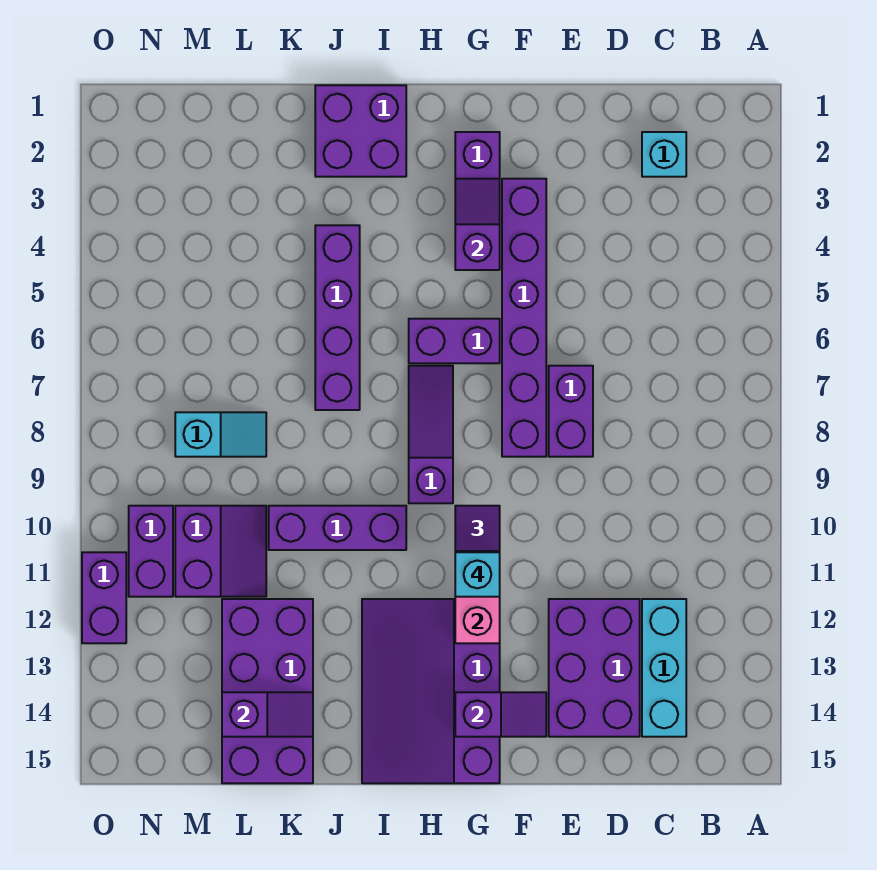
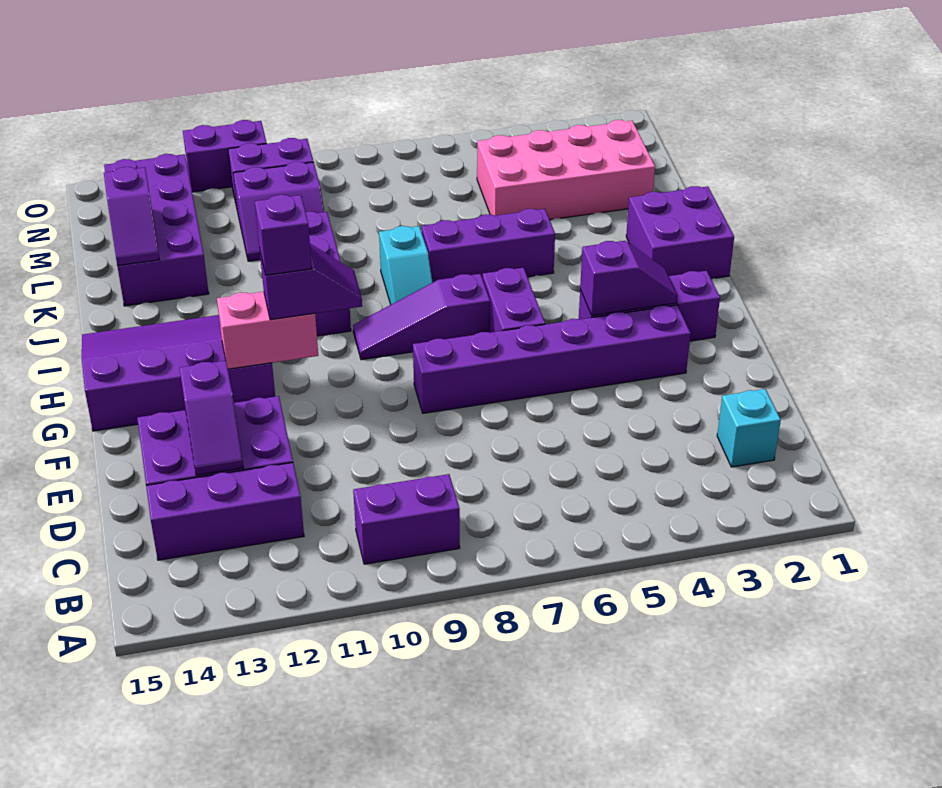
cyan brick C12:C14 level 1 -> purple brick C12:C14 level 1
purple brick E7:E8 level 1 -> purple brick B9:B10 level 1
purple slope F14:G14 level 2 top G -> purple slope D13:E13 level 2 top E
cyan brick G11 level 4 -> purple brick G11 level 4
purple slope H7:H9 level 1 top 9 -> purple slope H7:H9 level 1 top 7
purple brick J4:J7 level 1 -> purple brick J5:J7 level 1
purple brick K12:L15 level 1 -> purple brick K13:N14 level 1
none -> pink brick L2:M5 level 1
cyan slope L8:M8 level 1 top M -> cyan slope I8:J8 level 1 top J

